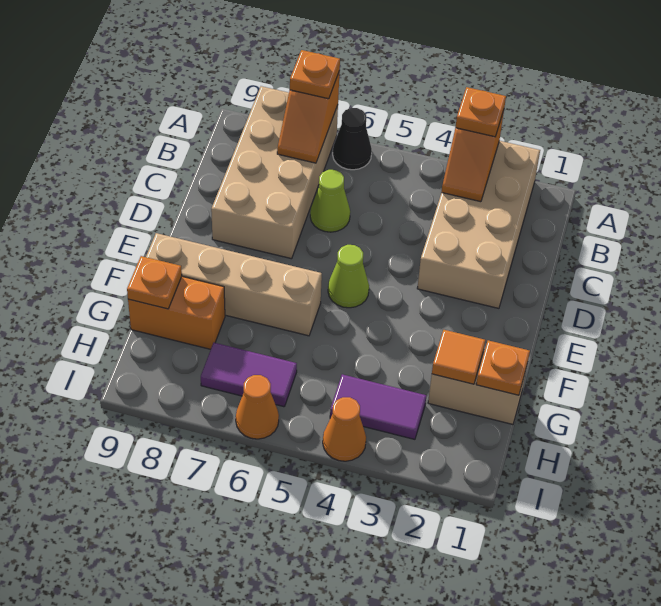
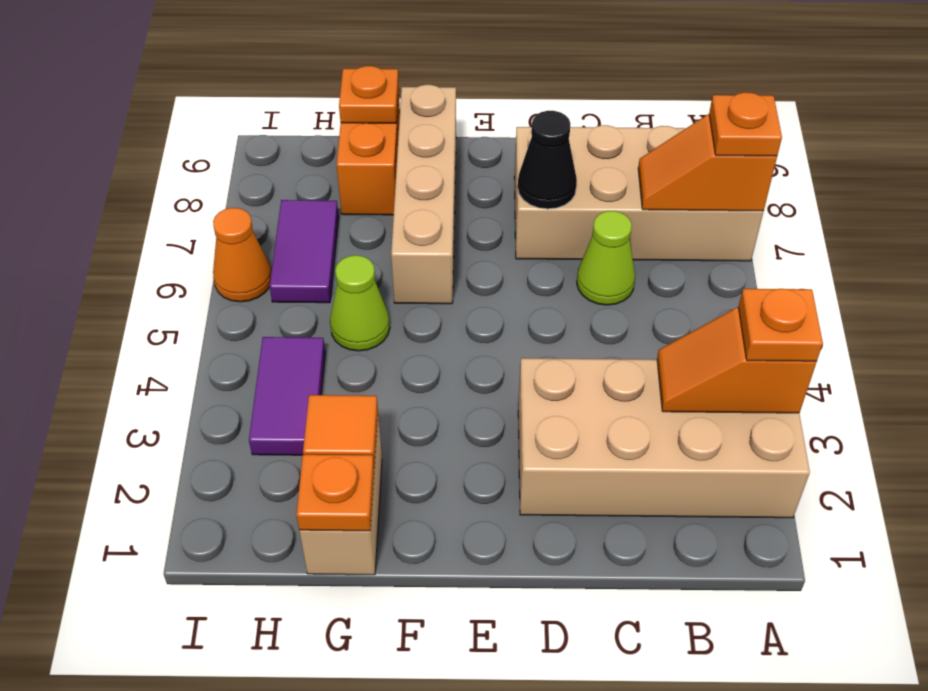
black cone A6 level 1 -> black cone D7 level 2
lime cone E5 level 1 -> lime cone G5 level 1
orange cone I4 level 1 -> none

